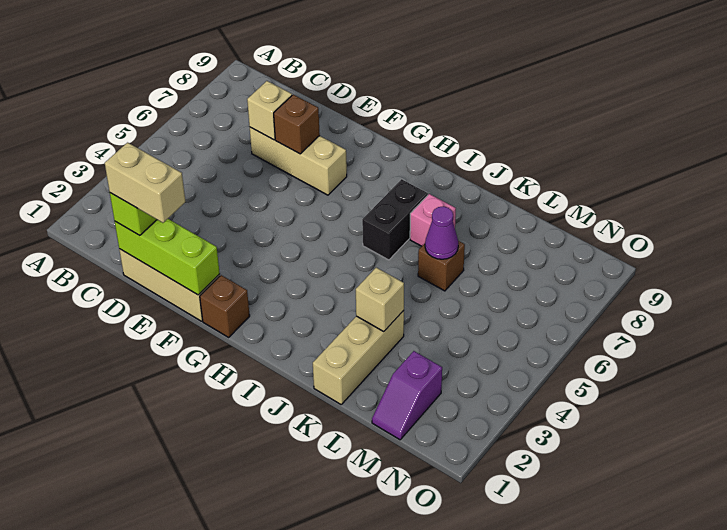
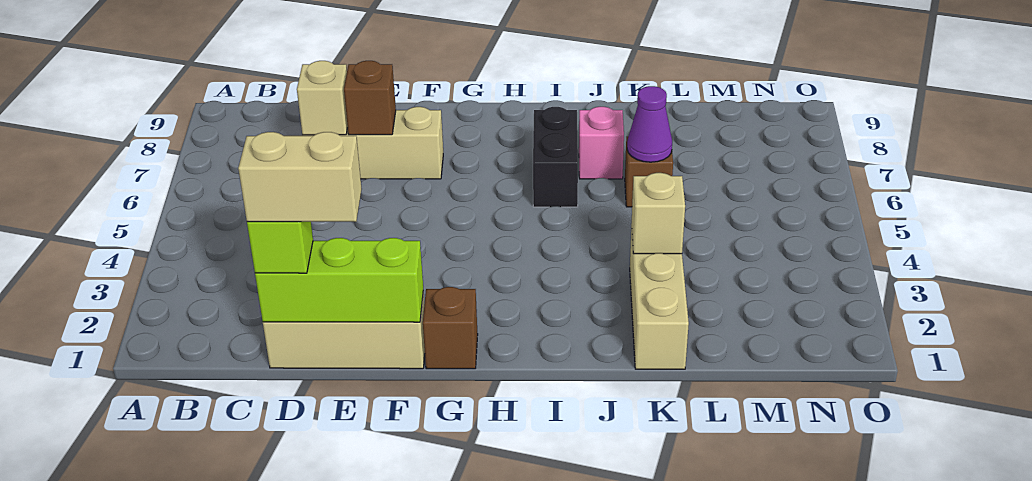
purple slope M1:M2 level 1 top 2 -> none

